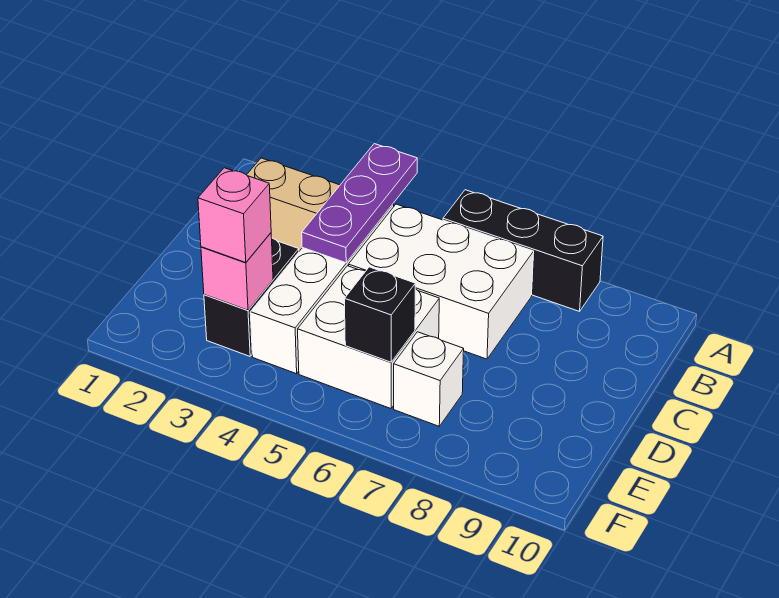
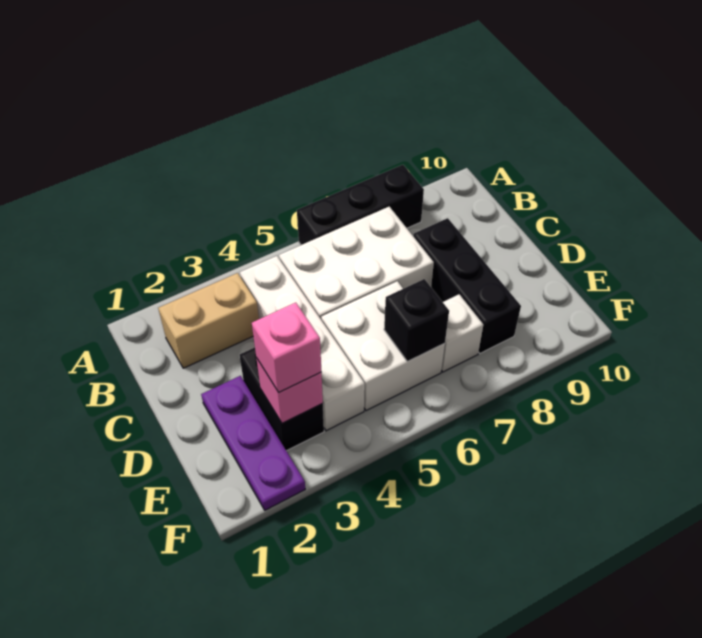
purple plate A4:C4 level 2 -> purple plate D2:F2 level 1
none -> black brick C8:E8 level 1

